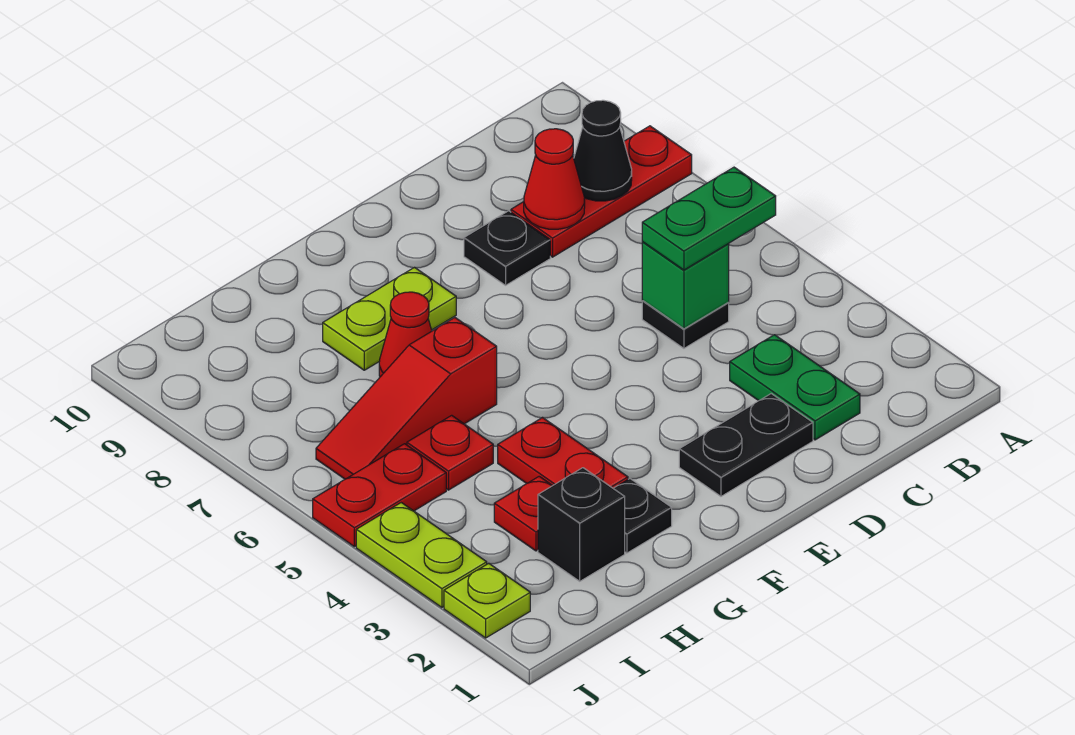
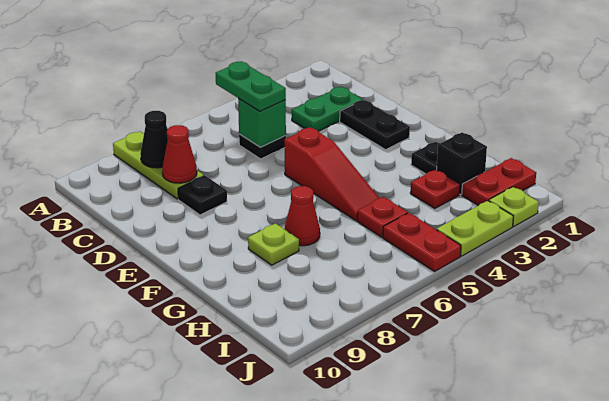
red plate A8:C8 level 1 -> lime plate A8:C8 level 1
lime plate F8:G8 level 1 -> lime plate G8 level 1
red plate G3:G4 level 1 -> red plate I1:I2 level 1
red slope G6:I6 level 1 top G -> red slope E5:G5 level 1 top E

